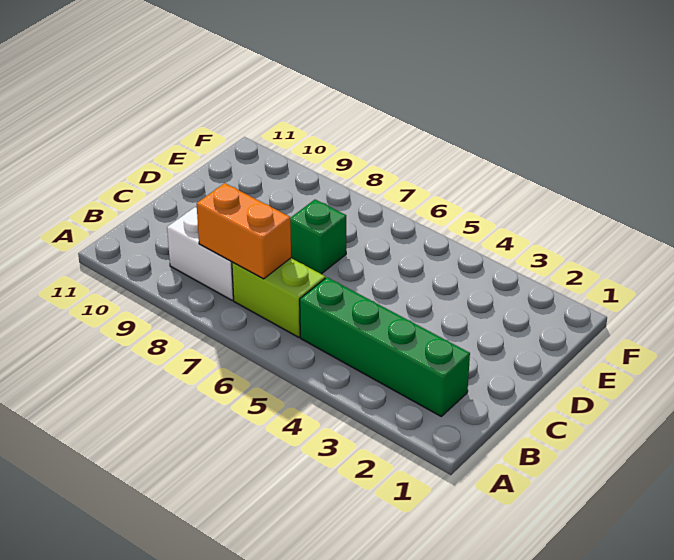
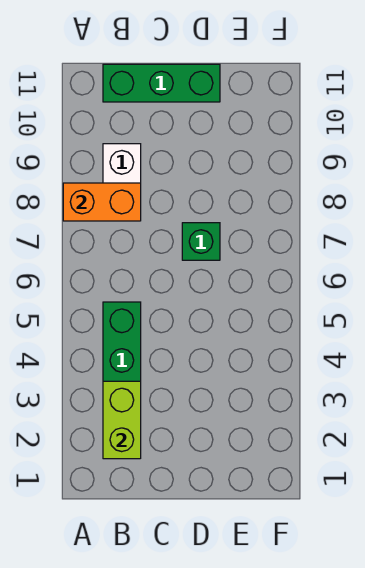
lime brick B6:B7 level 1 -> lime brick B2:B3 level 2
orange brick B7:B8 level 2 -> orange brick A8:B8 level 2
none -> green brick B11:D11 level 1

